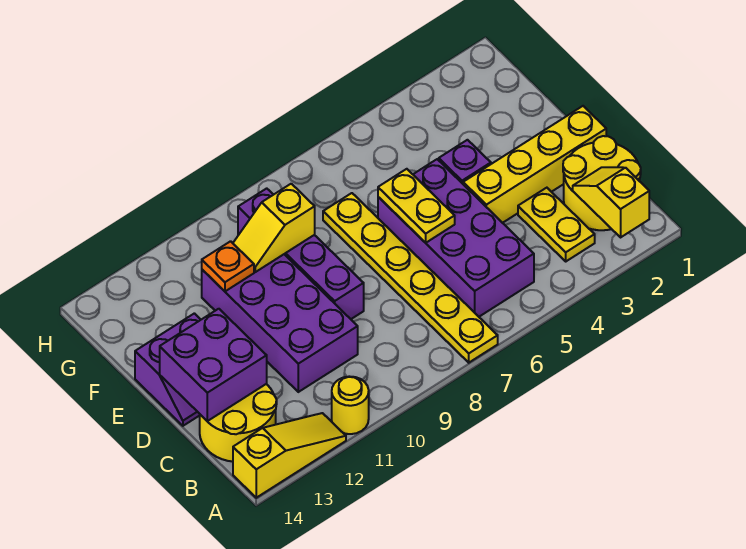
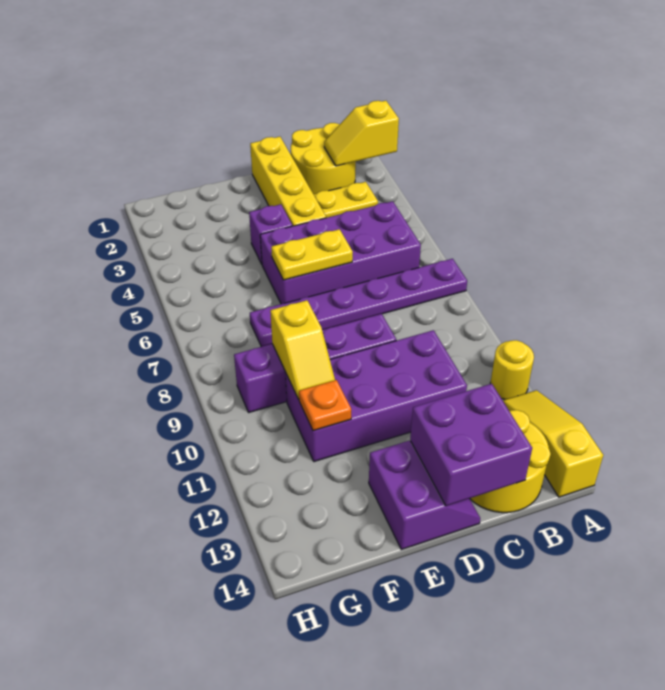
yellow plate A7:F7 level 1 -> purple plate A7:F7 level 1

